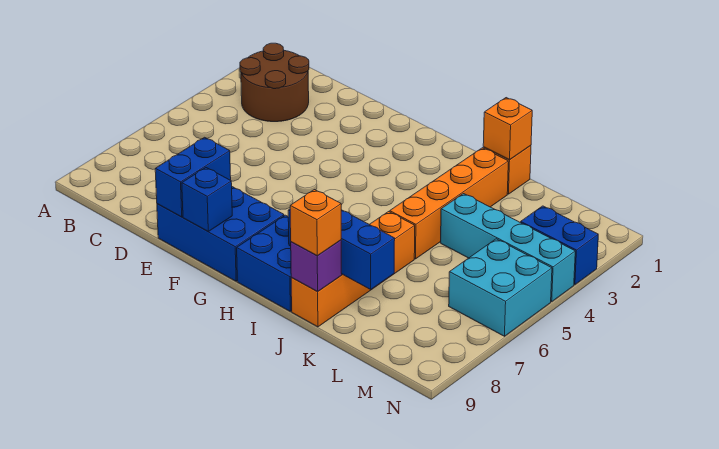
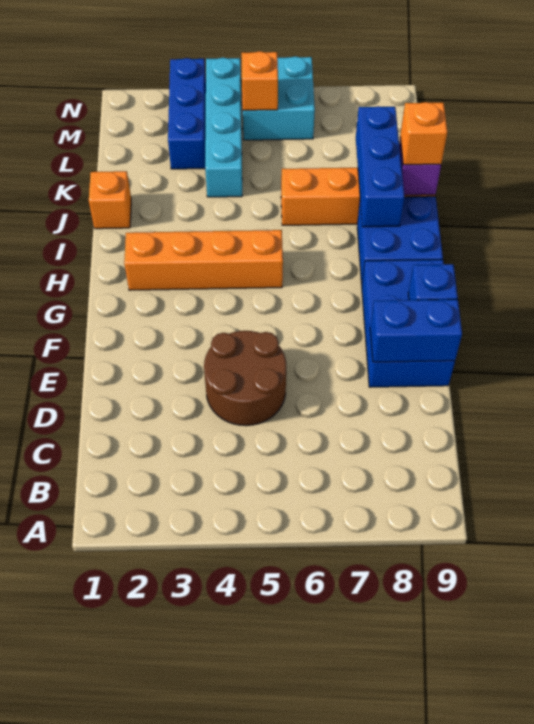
brown round brick B2:C3 level 1 -> brown round brick D4:E5 level 1
orange brick J1 level 2 -> orange brick M5 level 2
orange brick J2:J5 level 1 -> orange brick H2:H5 level 1
blue brick M3:N3 level 1 -> blue brick L3:N3 level 1

